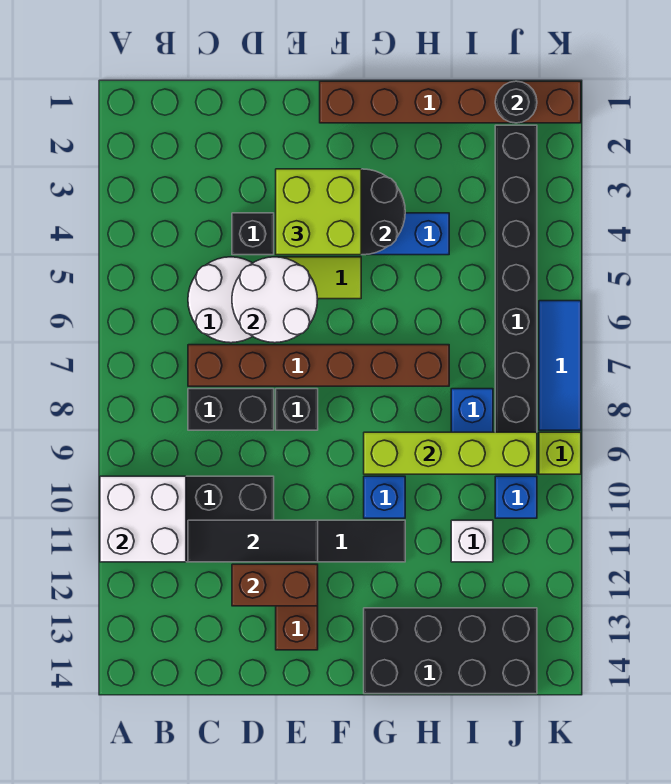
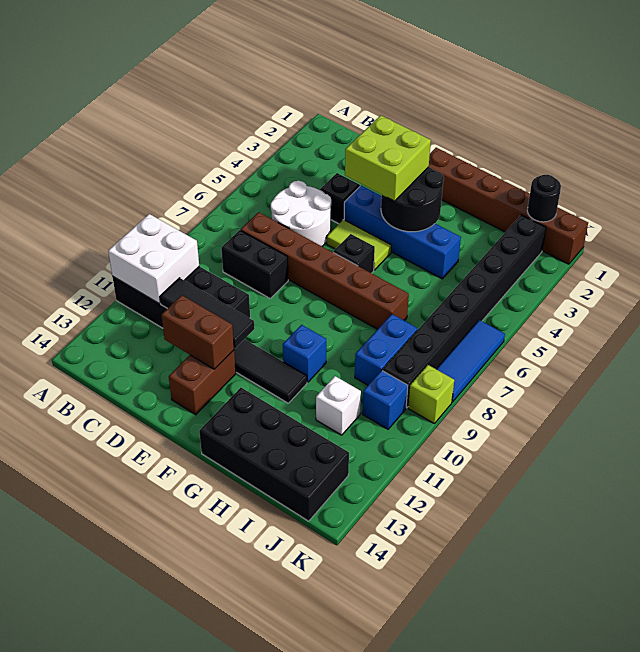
white round brick D5:E6 level 2 -> none
black brick E8 level 1 -> black brick F6 level 1
lime brick G9:J9 level 2 -> none

